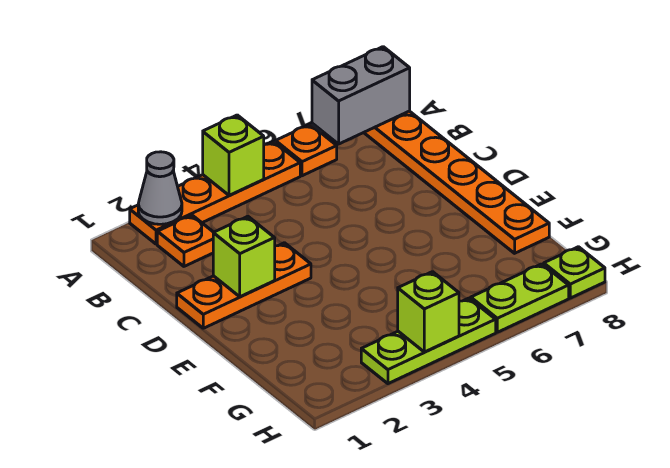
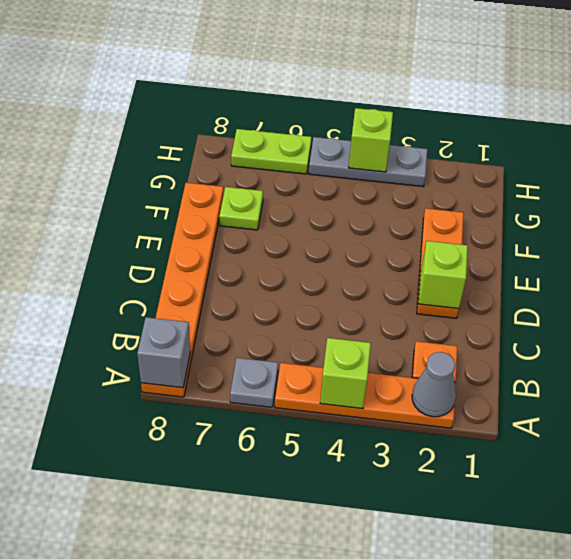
orange plate A6 level 1 -> grey plate A6 level 1
grey brick A7:A8 level 2 -> grey brick A8 level 2
orange plate D1:D3 level 1 -> orange plate D2:F2 level 1
lime plate H3:H5 level 1 -> grey plate H3:H5 level 1
lime plate H8 level 1 -> lime plate F7 level 1

